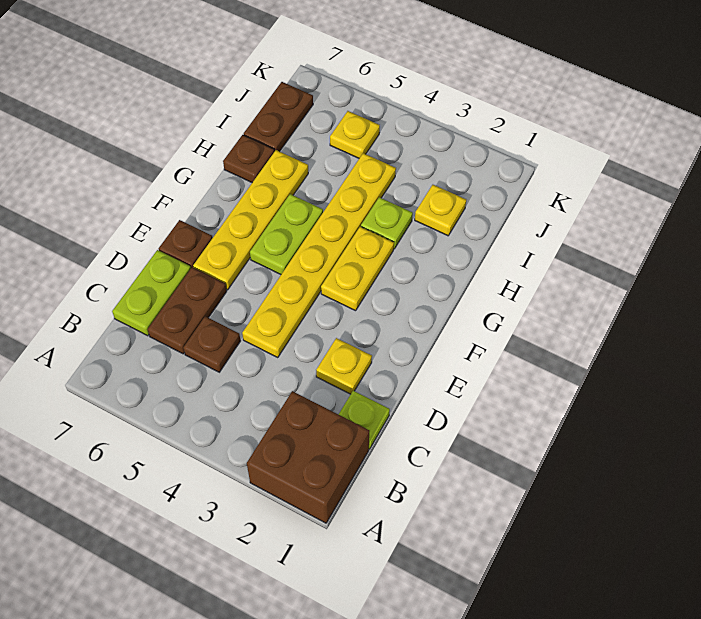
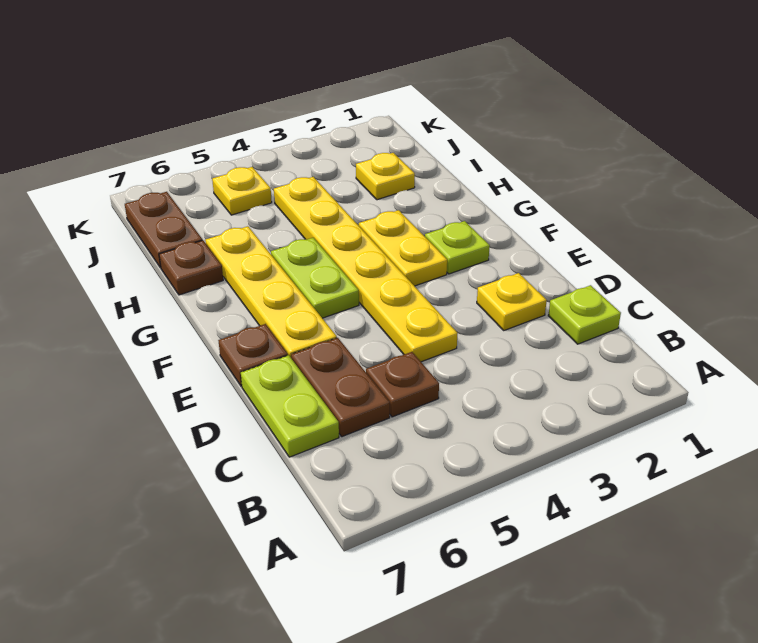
brown brick A1:B2 level 1 -> none
lime plate H3 level 1 -> lime plate F2 level 1

